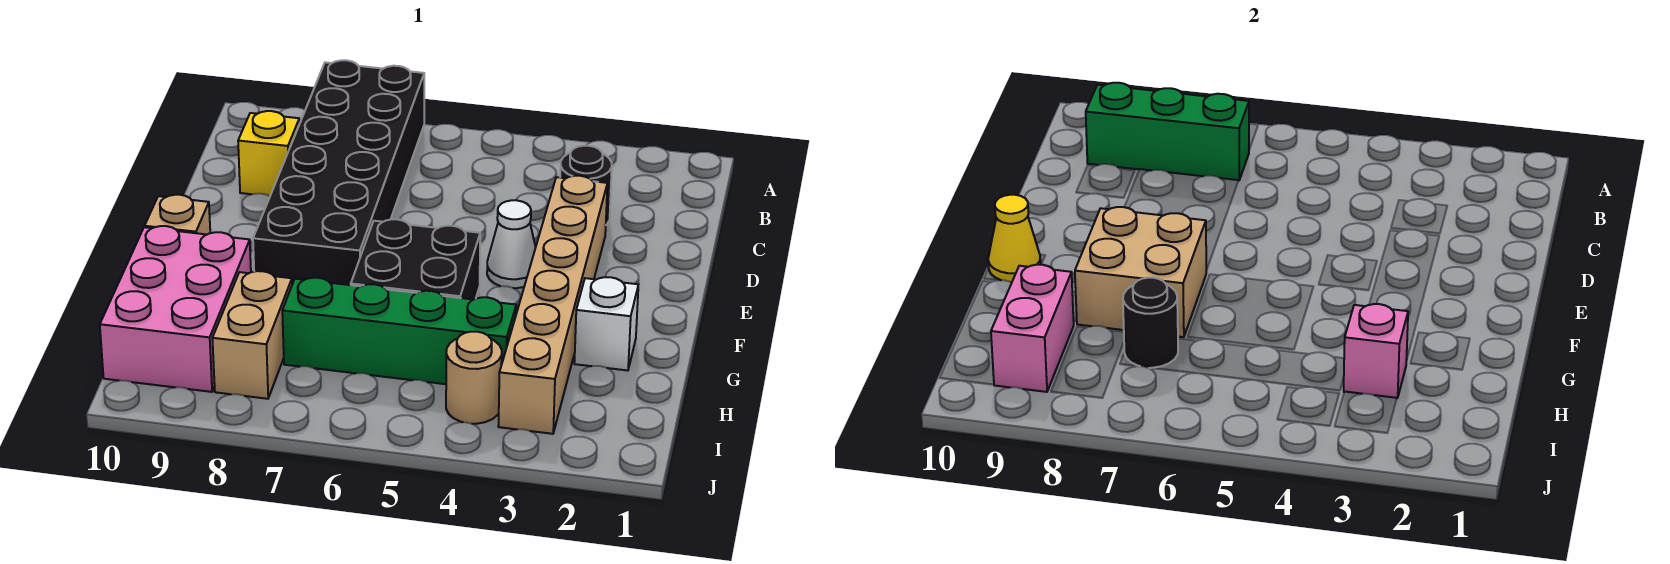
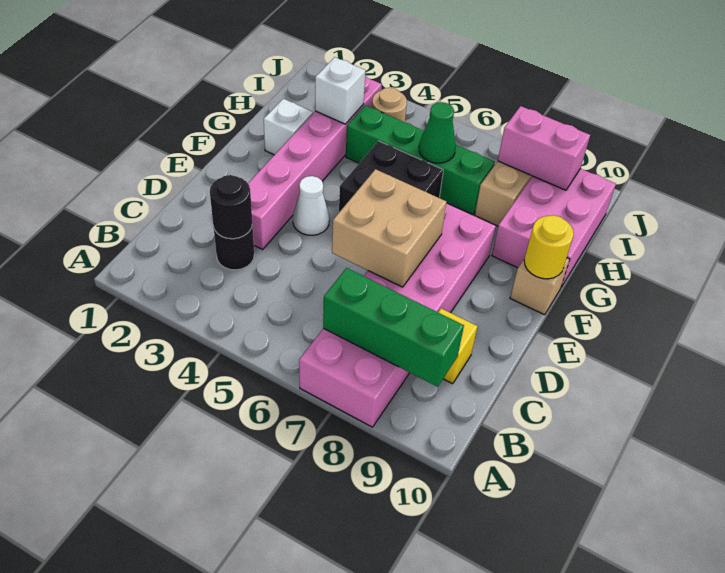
black brick A7:F8 level 1 -> pink brick A7:F8 level 1
tan brick D3:I3 level 1 -> pink brick D3:I3 level 1
tan brick F7:G8 level 2 -> tan brick D6:E7 level 2
yellow cone F10 level 2 -> yellow round brick F10 level 2
pink brick H3 level 2 -> white brick H3 level 2
none -> green cone H6 level 2
black round brick H7 level 2 -> black round brick C3 level 2
pink brick H9:I9 level 2 -> pink brick I8:I9 level 2

